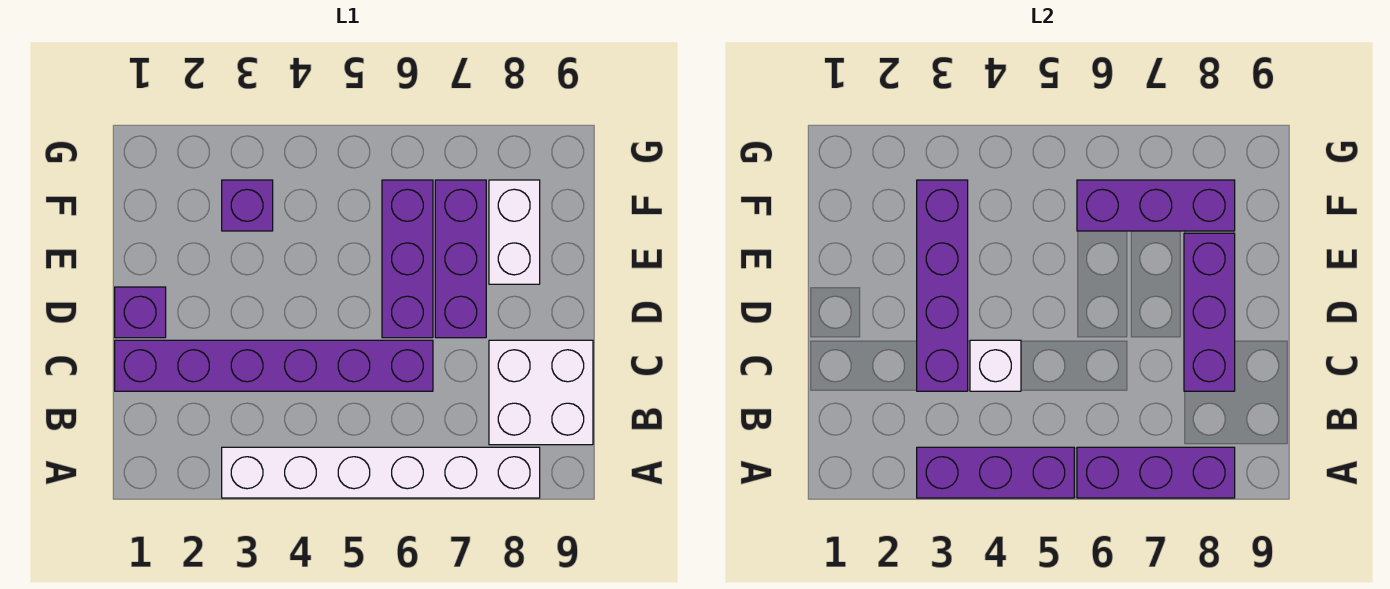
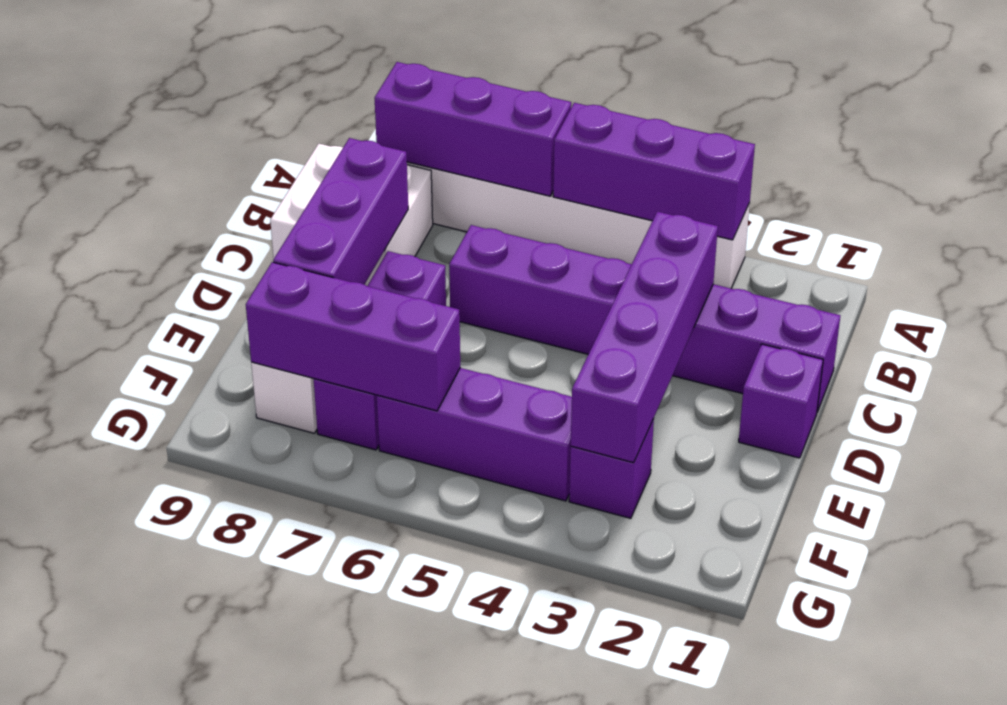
white brick C4 level 2 -> none
purple brick D6:F6 level 1 -> purple brick F4:F6 level 1

